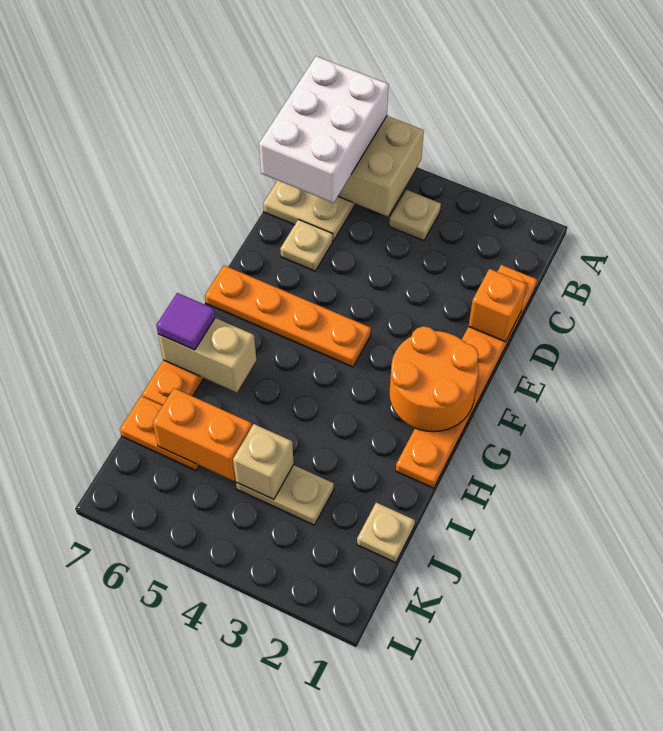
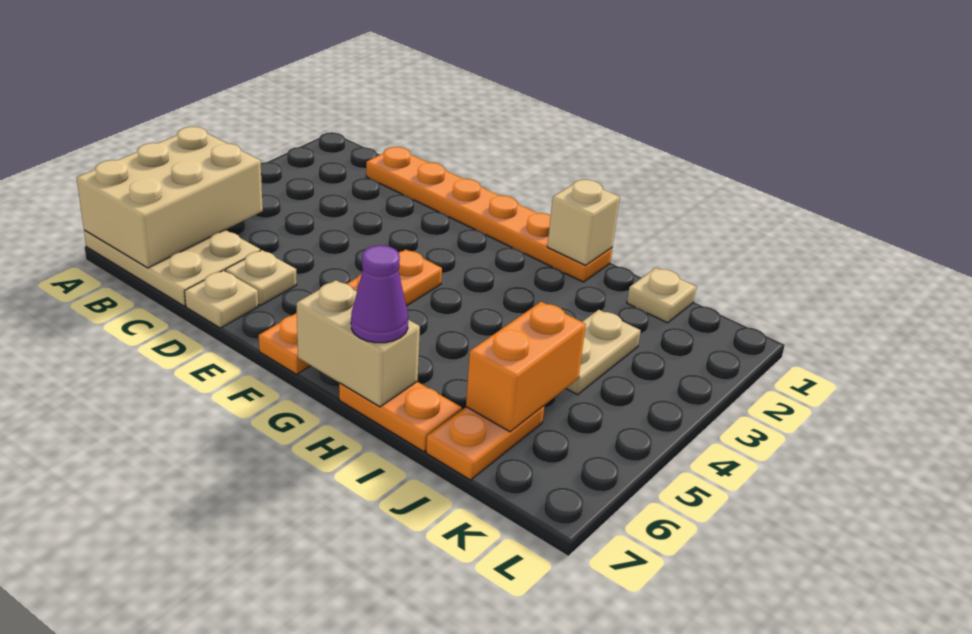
white brick A6:C7 level 3 -> none
tan plate B4 level 1 -> tan plate D7 level 1
orange brick D1 level 2 -> none
orange round brick F1:G2 level 2 -> none
tan brick H6:H7 level 2 -> tan brick G7:H7 level 2
purple tile H7 level 3 -> purple cone H7 level 3
tan brick J4 level 2 -> tan brick H1 level 2

